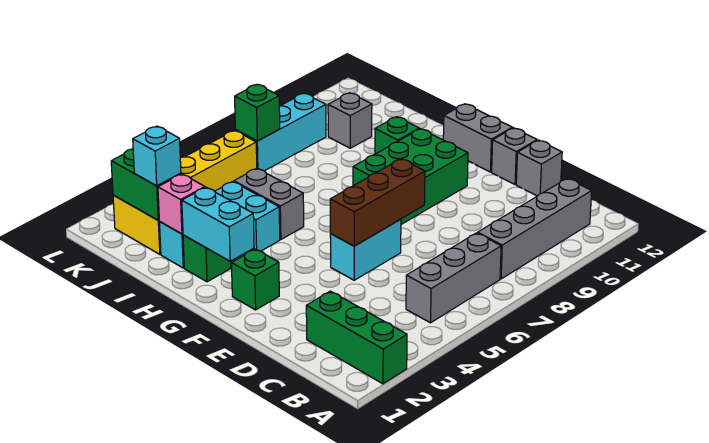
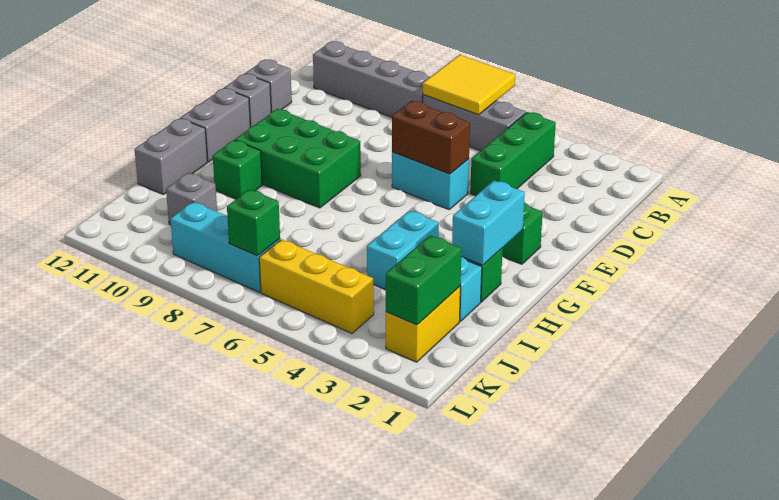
green brick A2:C2 level 1 -> green brick B4:D4 level 1
none -> yellow tile A6:B7 level 2
brown brick E5:E7 level 2 -> brown brick E5:E6 level 2
grey brick H5:I5 level 1 -> grey brick H12:I12 level 1
pink brick I2 level 2 -> none
cyan brick J2 level 3 -> none

